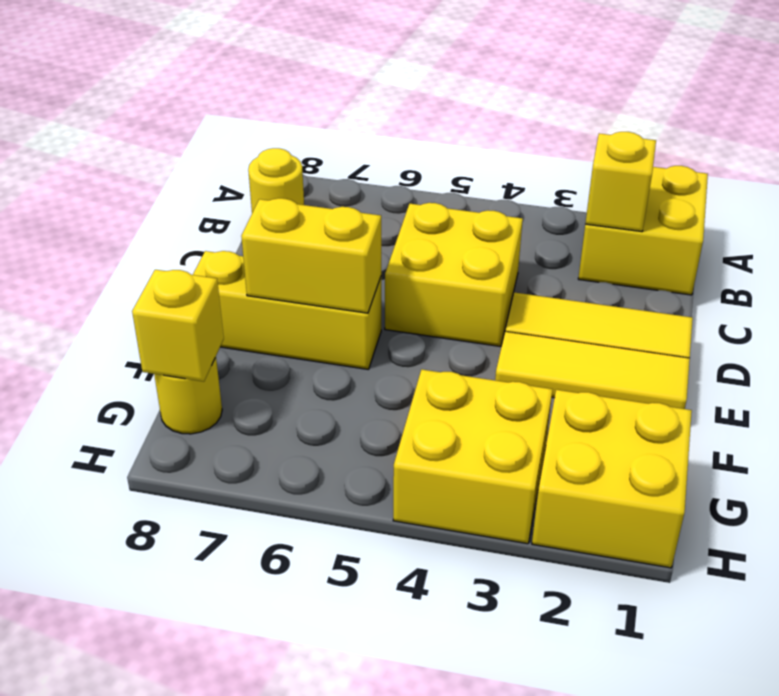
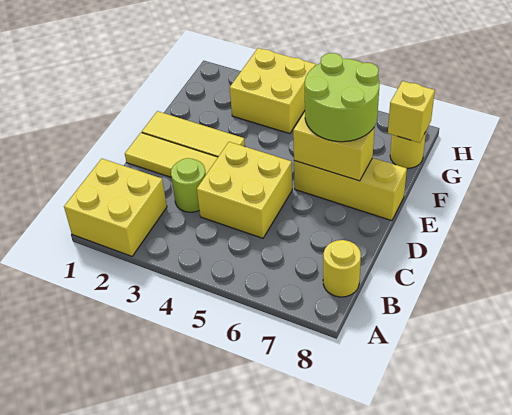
yellow brick B2 level 2 -> none
none -> lime round brick C3 level 1
none -> lime round brick E6:F7 level 3
yellow brick G1:H2 level 1 -> none

